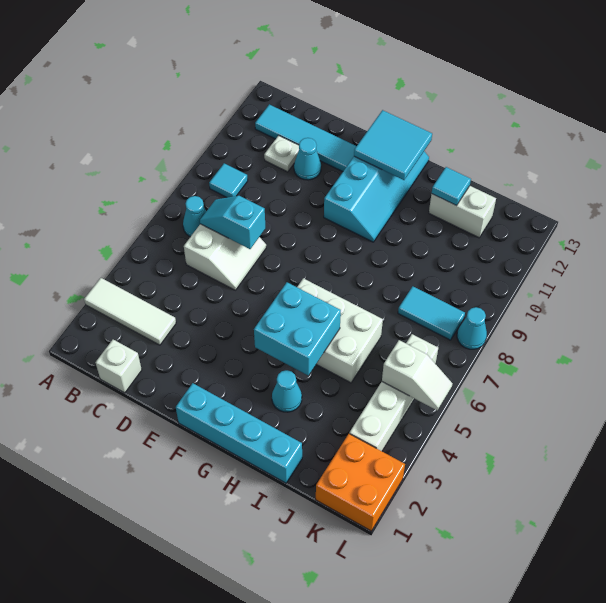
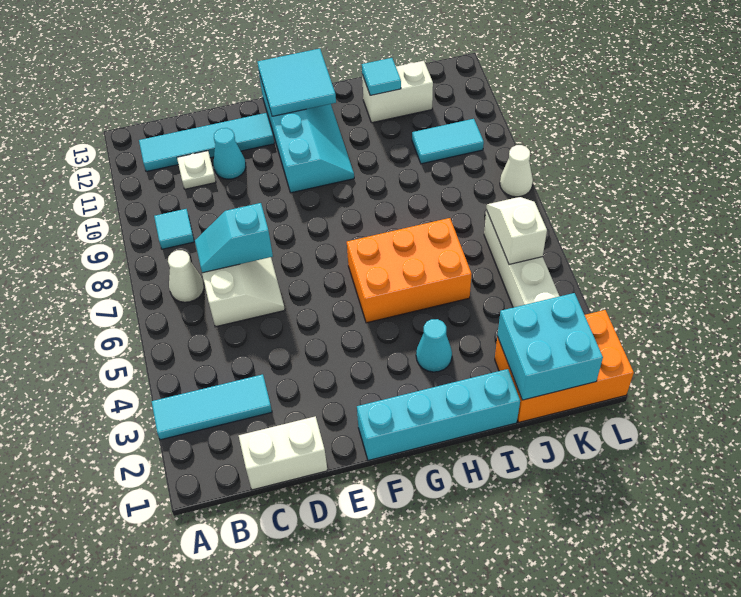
white tile A3:C3 level 1 -> cyan tile A3:C3 level 1
cyan cone B7 level 1 -> white cone B7 level 1
white brick C1 level 1 -> white brick C1:D1 level 1
cyan brick G4:H5 level 2 -> cyan brick J1:K2 level 2
white brick G5:I6 level 1 -> orange brick G5:I6 level 1
cyan tile J8:K8 level 1 -> cyan tile J10:K10 level 1
orange brick K1:L2 level 1 -> orange brick J1:L2 level 1
white slope K5:L5 level 2 top K -> white slope K5:K6 level 2 top 5
cyan cone L8 level 1 -> white cone L8 level 1

